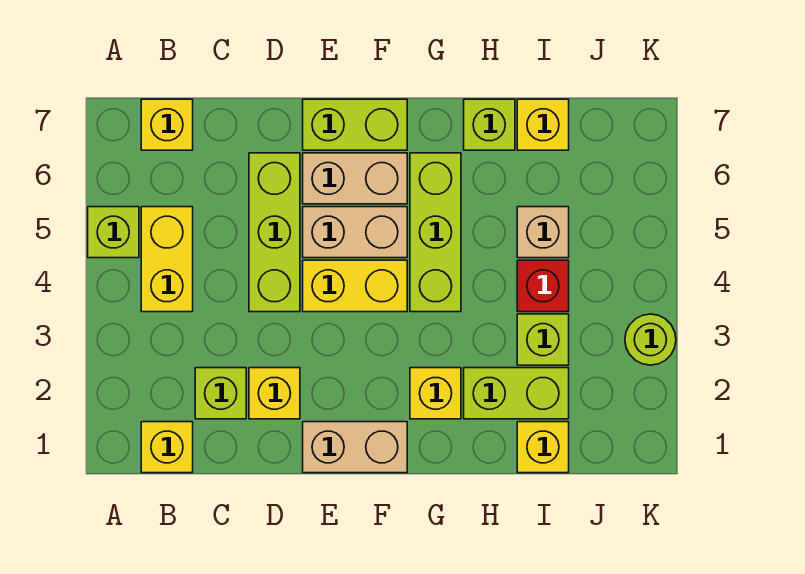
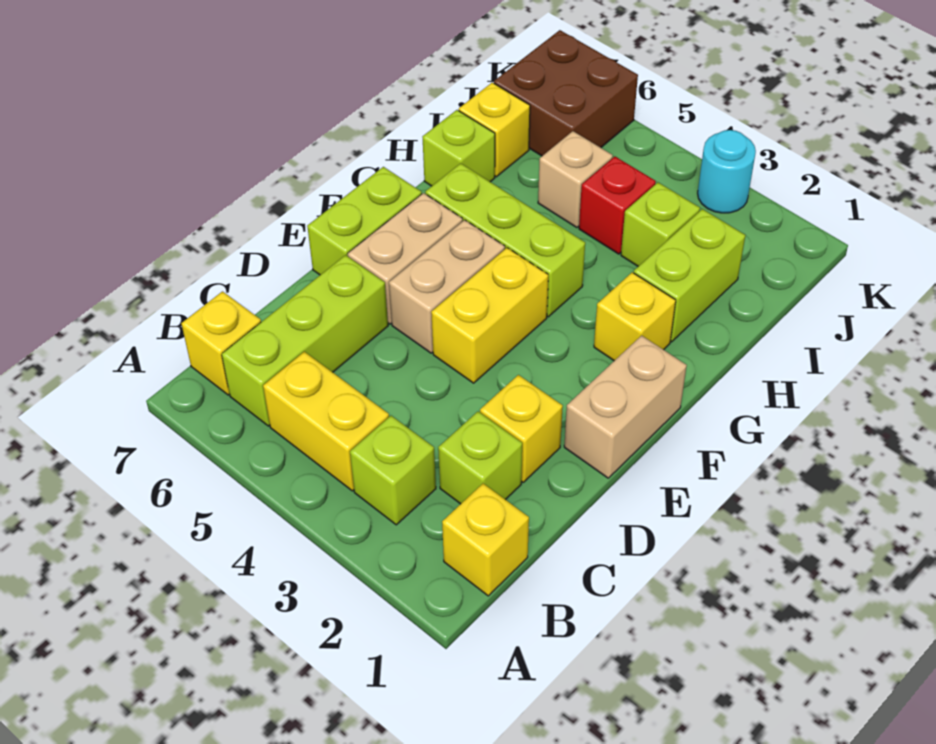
lime brick A5 level 1 -> lime brick B3 level 1
lime brick D4:D6 level 1 -> lime brick B6:D6 level 1
yellow brick I1 level 1 -> none
none -> brown brick J6:K7 level 1
lime round brick K3 level 1 -> cyan round brick K3 level 1

